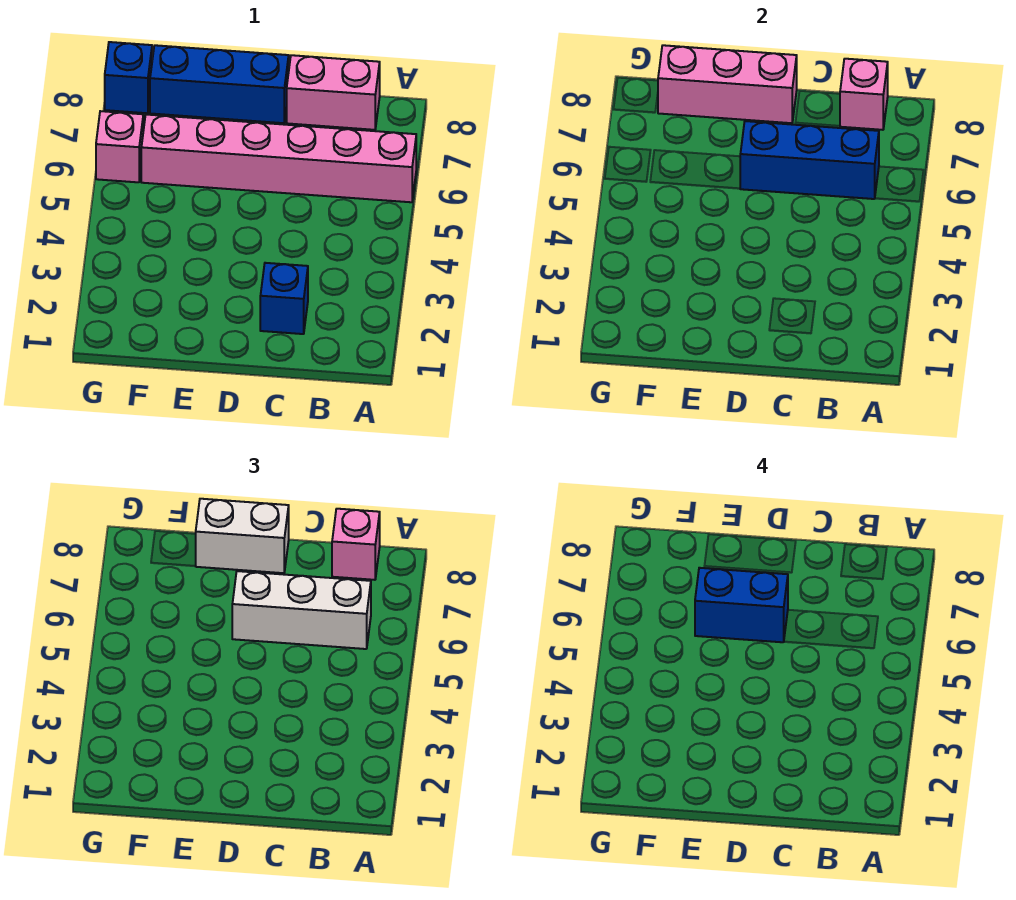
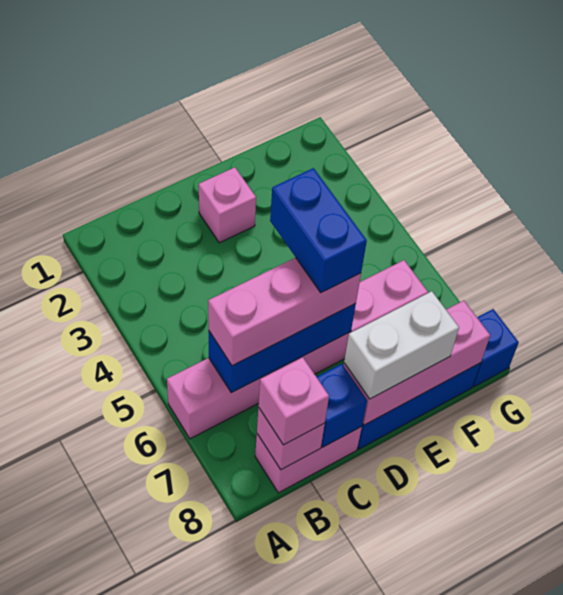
white brick B6:D6 level 3 -> pink brick B6:D6 level 3
blue brick C2 level 1 -> blue brick C8 level 2
blue brick D6:E6 level 4 -> blue brick D5:D6 level 4
pink brick G6 level 1 -> pink brick D2 level 1

